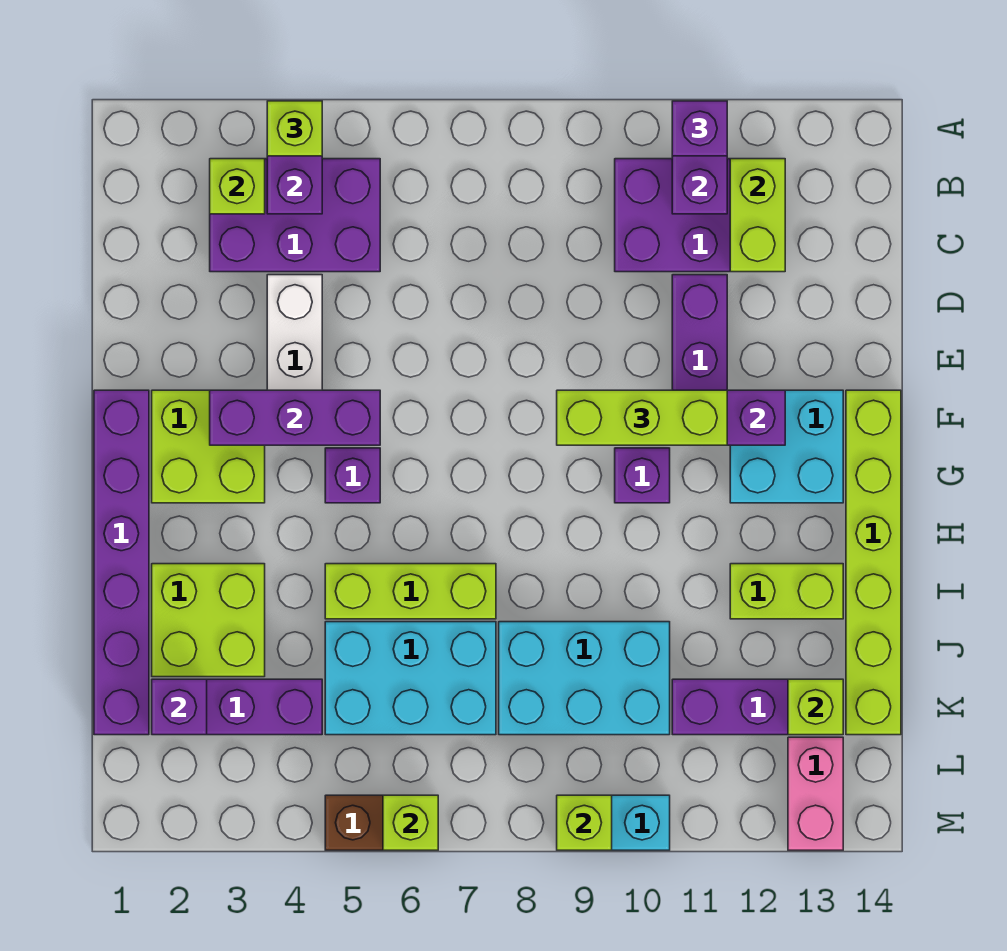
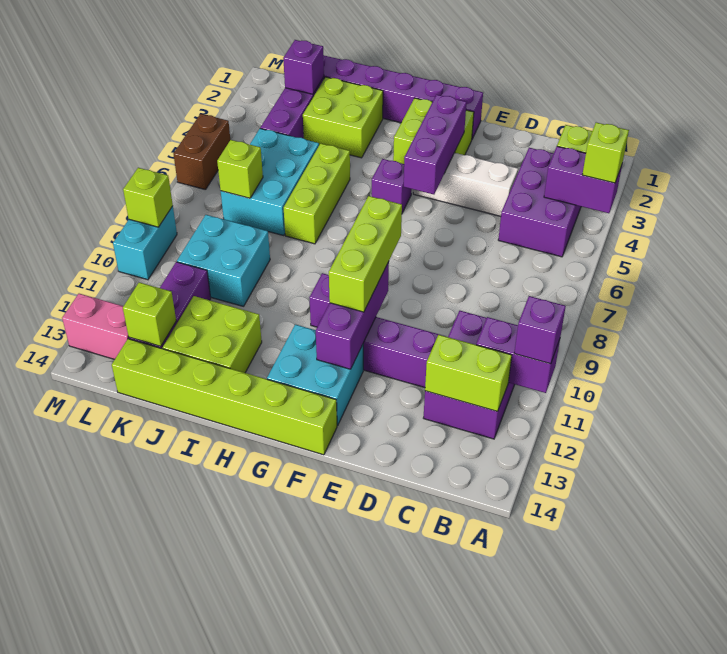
lime brick I12:I13 level 1 -> lime brick I12:J13 level 1
cyan brick J8:K10 level 1 -> cyan brick J9:K10 level 1
lime brick M6 level 2 -> lime brick K7 level 2

